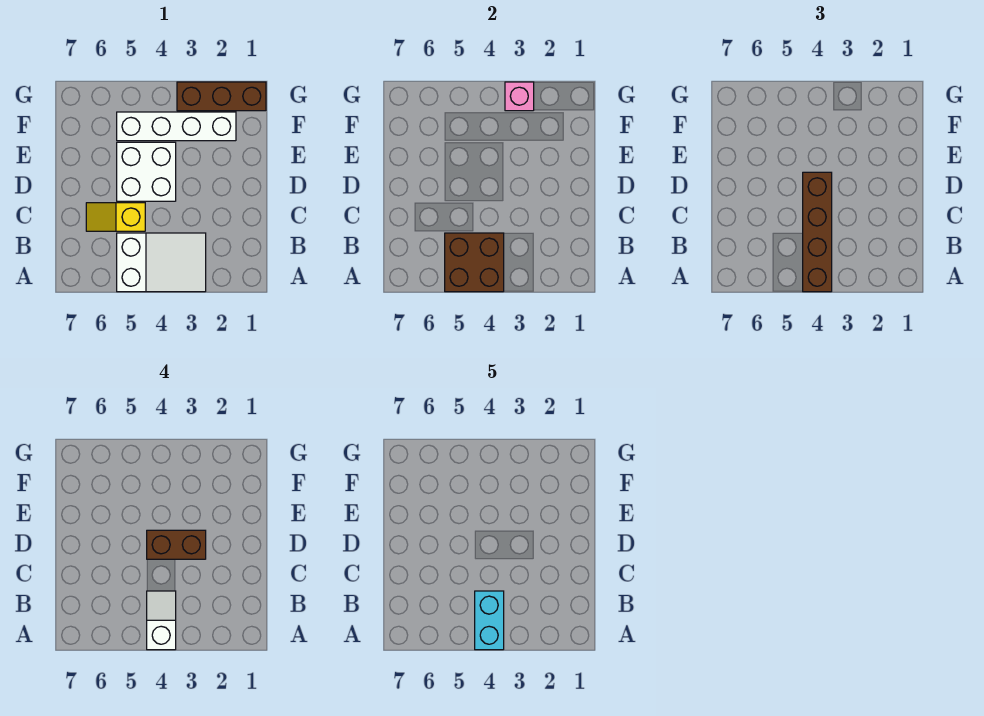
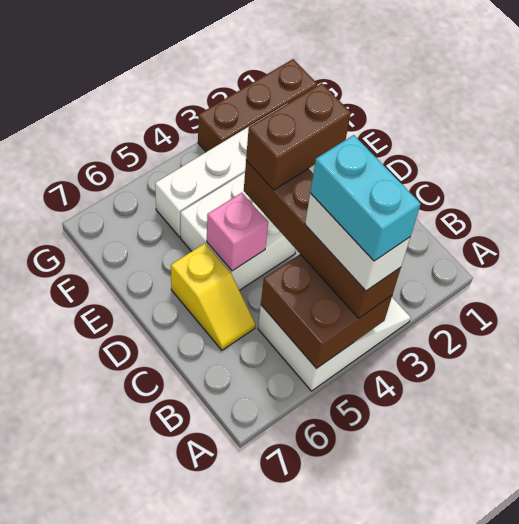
white slope A4:B4 level 4 top A -> white brick A4:B4 level 4
yellow slope C5:C6 level 1 top 5 -> yellow slope C6:D6 level 1 top D
pink brick G3 level 2 -> pink brick D5 level 2

